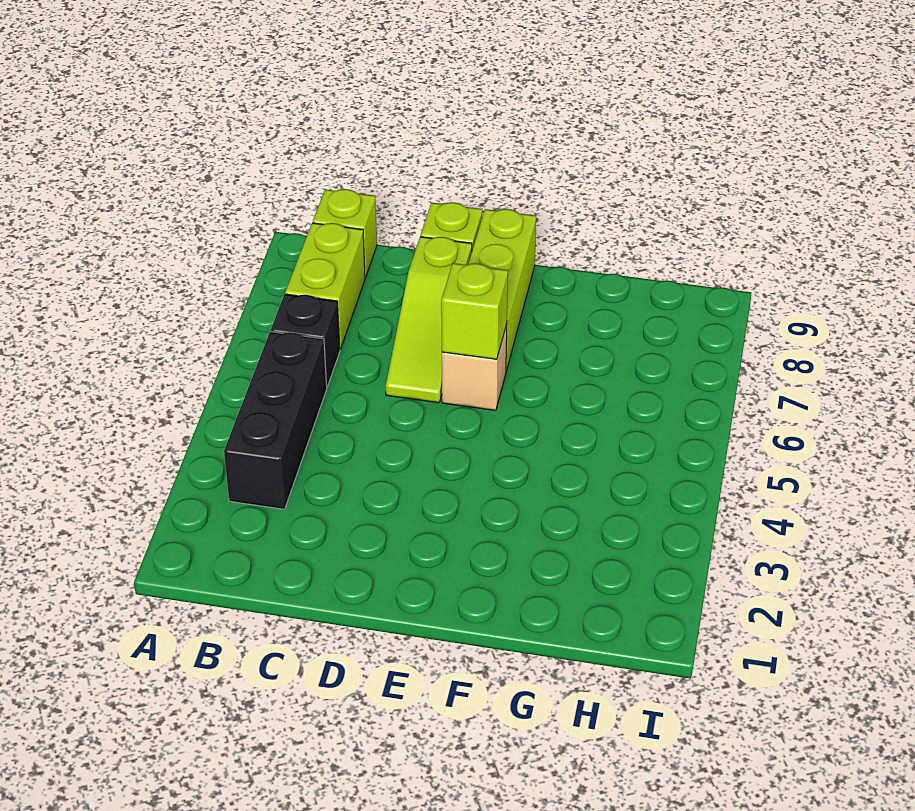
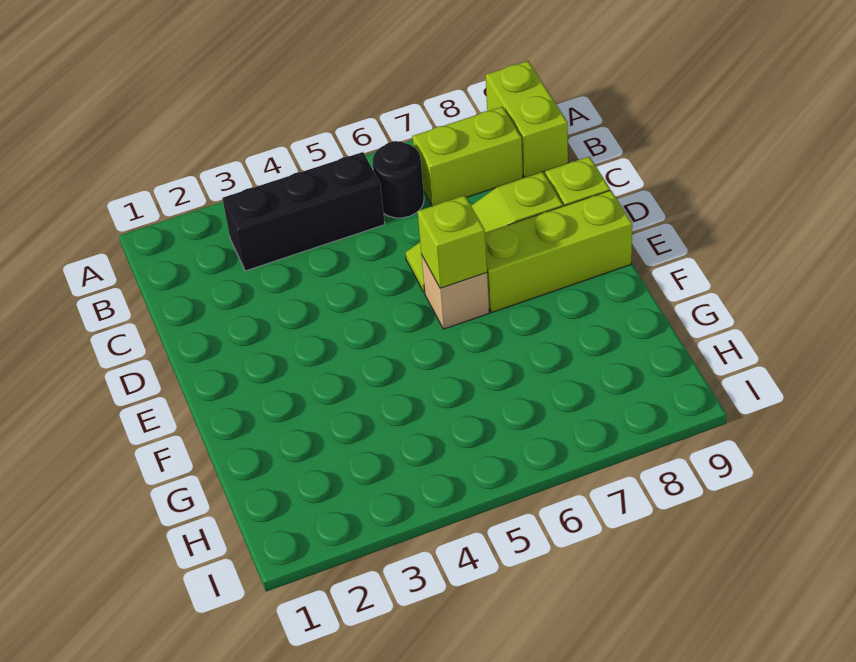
black brick B6 level 1 -> black round brick B6 level 1
lime brick B9 level 1 -> lime brick A9:B9 level 1

